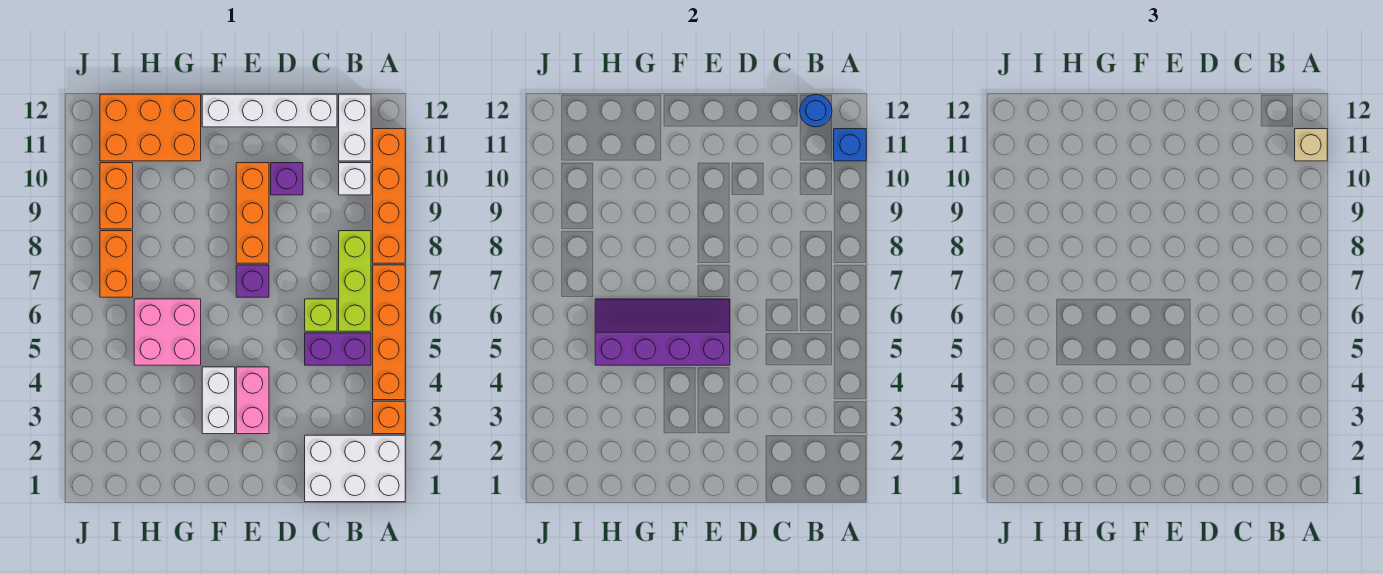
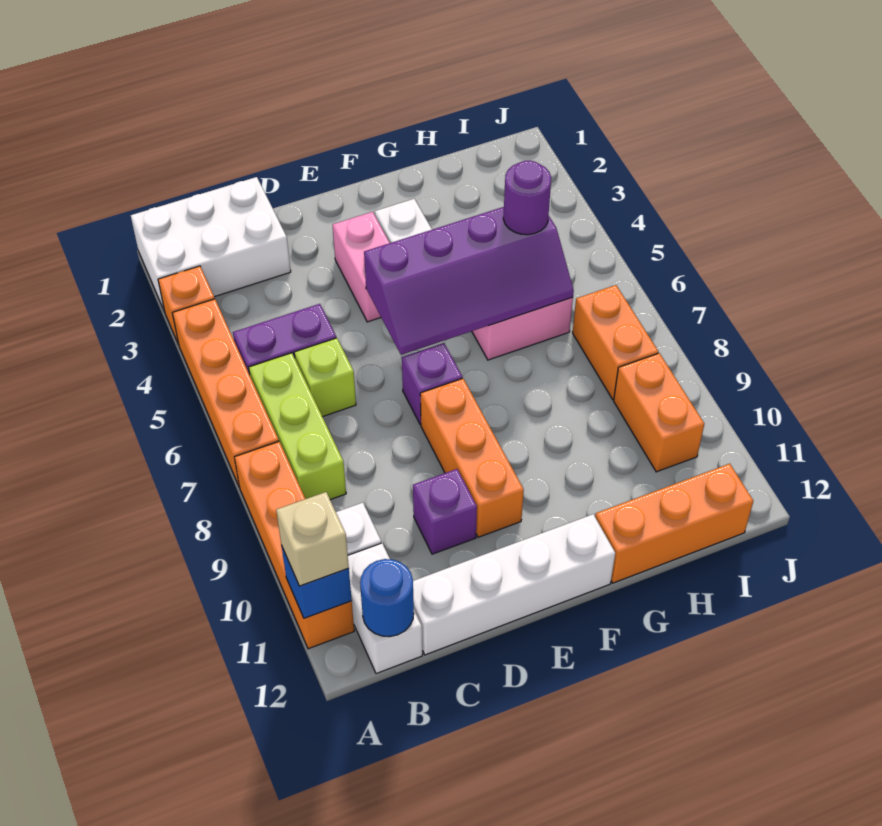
orange brick G11:I12 level 1 -> orange brick G12:I12 level 1
none -> purple round brick H5 level 3

